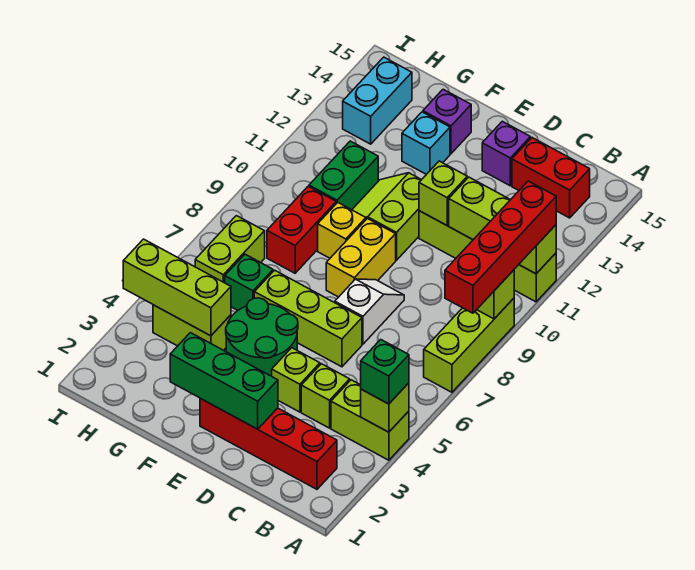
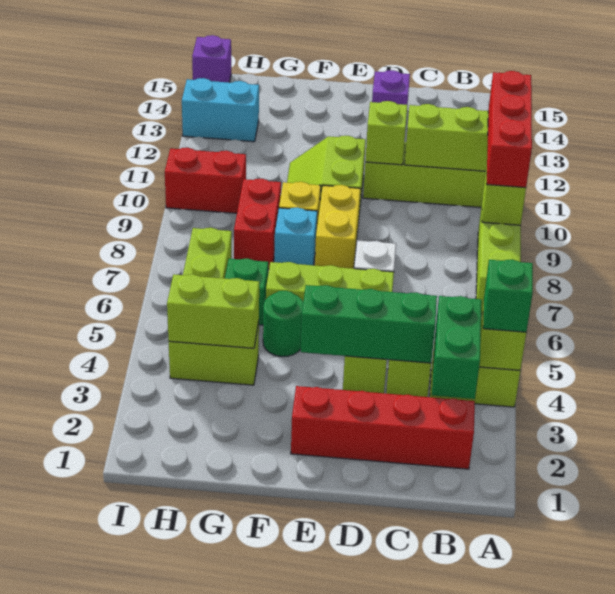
red brick A8:A11 level 3 -> red brick A9:A11 level 3
red brick B14:C14 level 1 -> red brick H10:I10 level 1
green brick D2:F2 level 2 -> green brick C4:E4 level 2
green round brick E4:F5 level 1 -> green round brick F5 level 1
cyan brick F13 level 1 -> cyan brick F8 level 1
purple brick F14 level 1 -> purple brick I15 level 1
lime brick G4:I4 level 2 -> lime brick G4:H4 level 2
green brick G10:G11 level 1 -> green brick B3:B4 level 2
cyan brick H13:H14 level 1 -> cyan brick H13:I13 level 1

